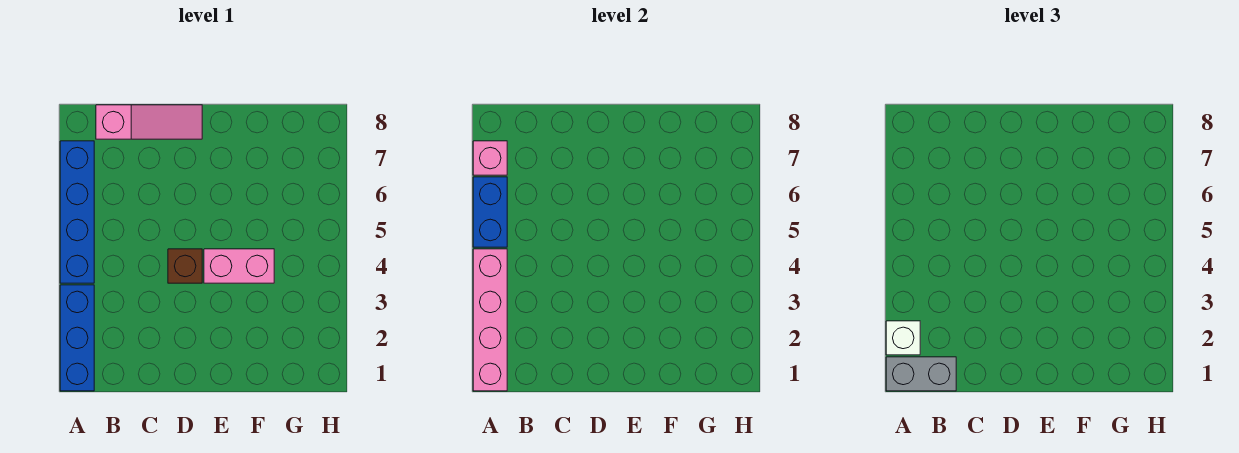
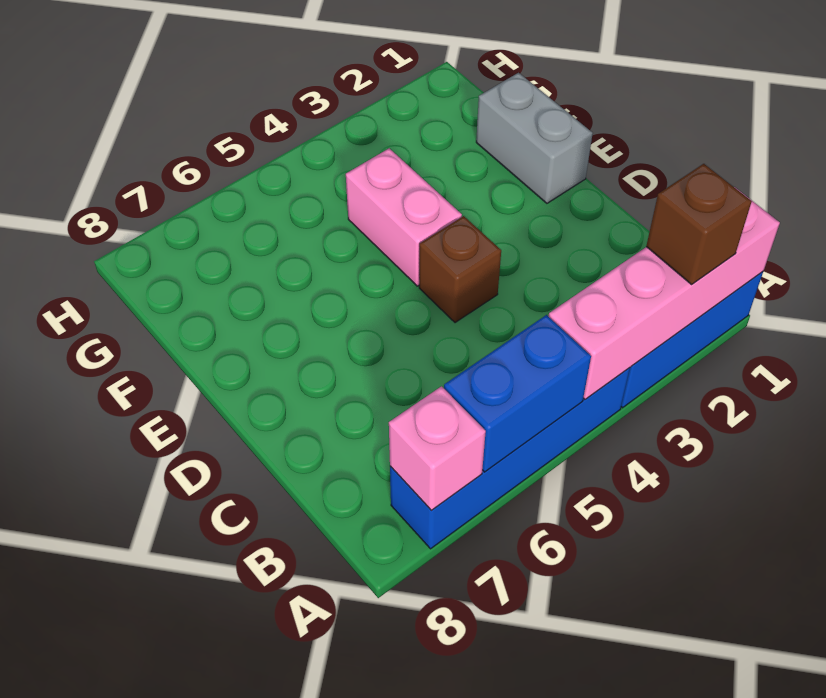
grey brick A1:B1 level 3 -> grey brick E1:F1 level 1
white brick A2 level 3 -> brown brick A2 level 3
pink slope B8:D8 level 1 top B -> none

